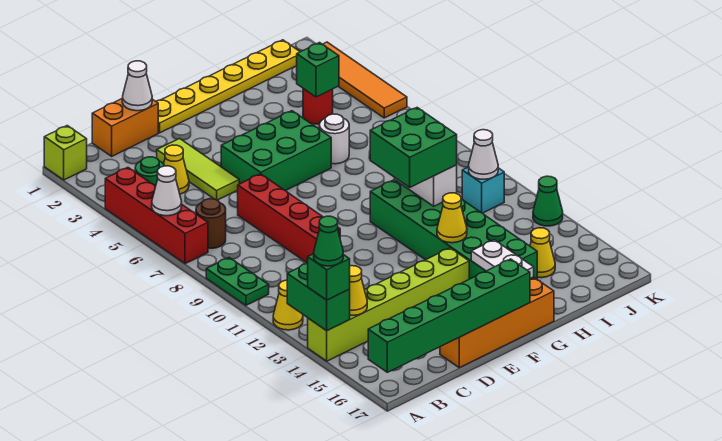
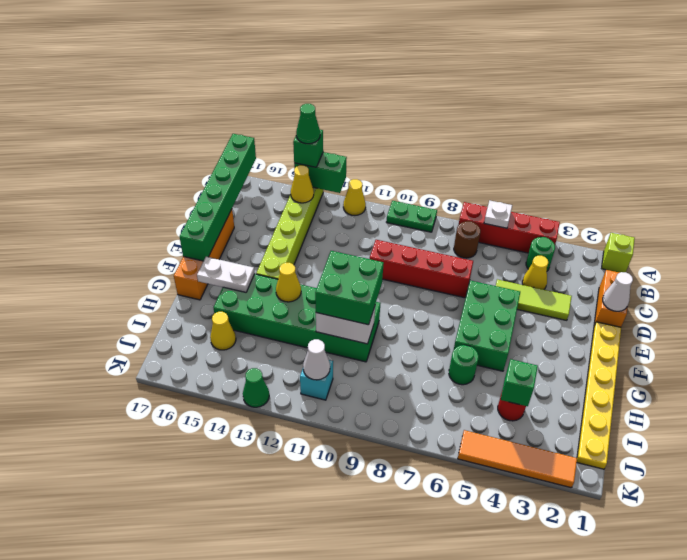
white cone A6 level 2 -> white plate A6 level 2
white round brick H6 level 1 -> green round brick H6 level 1

